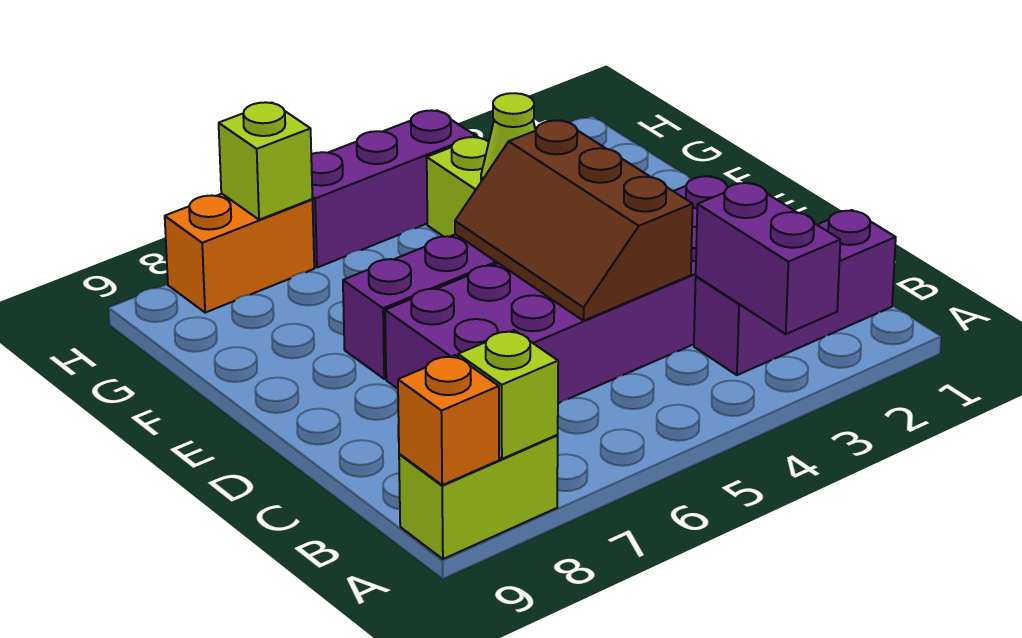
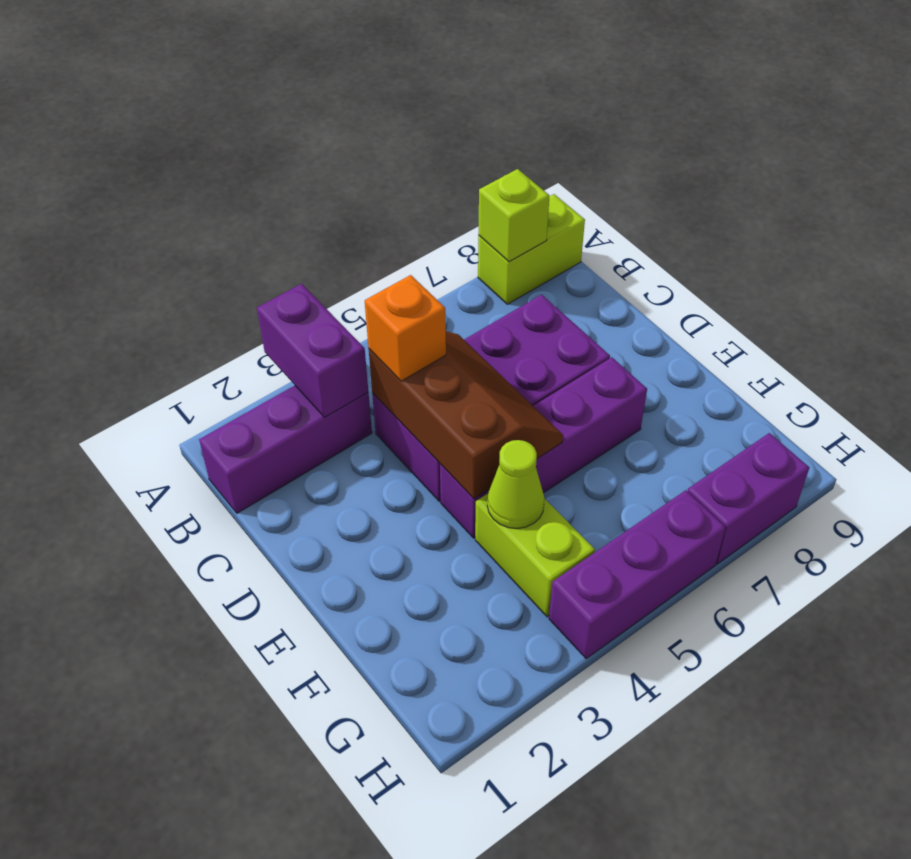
orange brick A9 level 2 -> orange brick C4 level 3
purple brick C2:D7 level 1 -> purple brick C4:D7 level 1
orange brick H7:H8 level 1 -> purple brick H7:H8 level 1
lime brick H7 level 2 -> none

